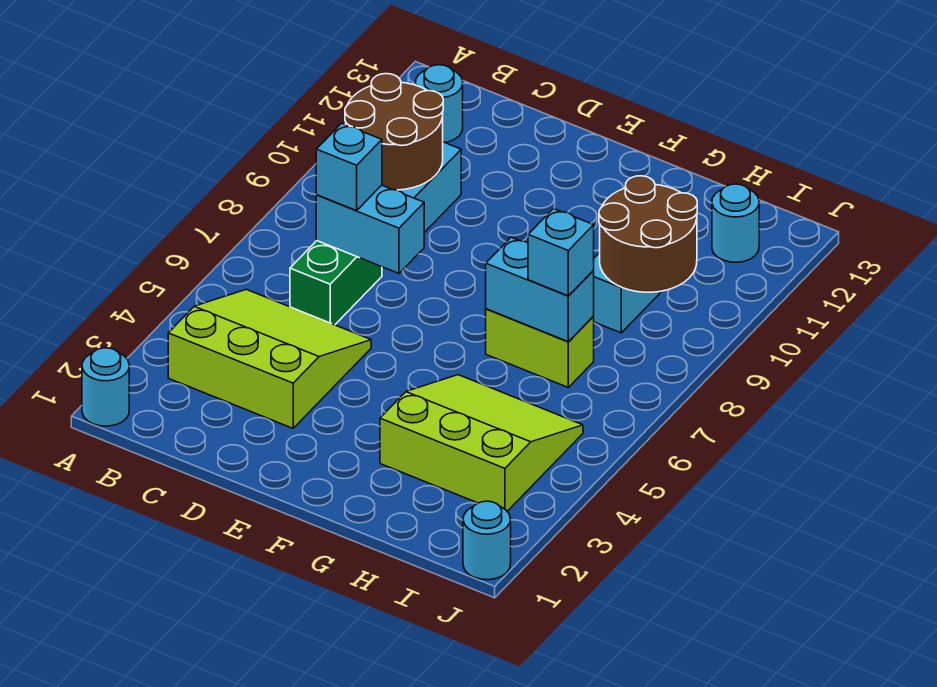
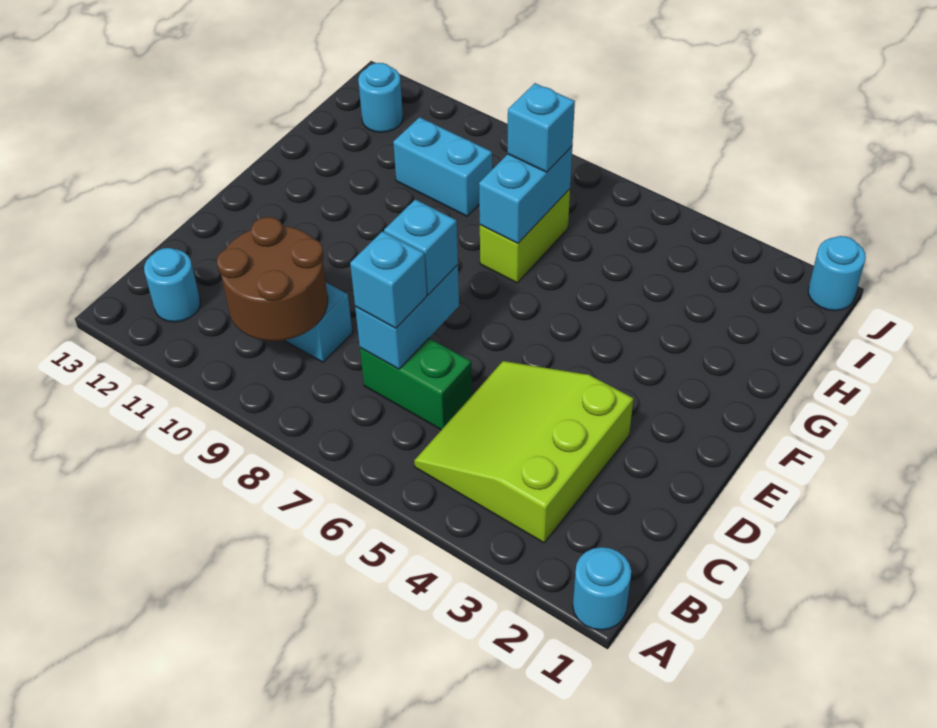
none -> cyan brick D7 level 3
lime slope G3:I5 level 1 top 3 -> none
brown round brick H9:I10 level 2 -> none

